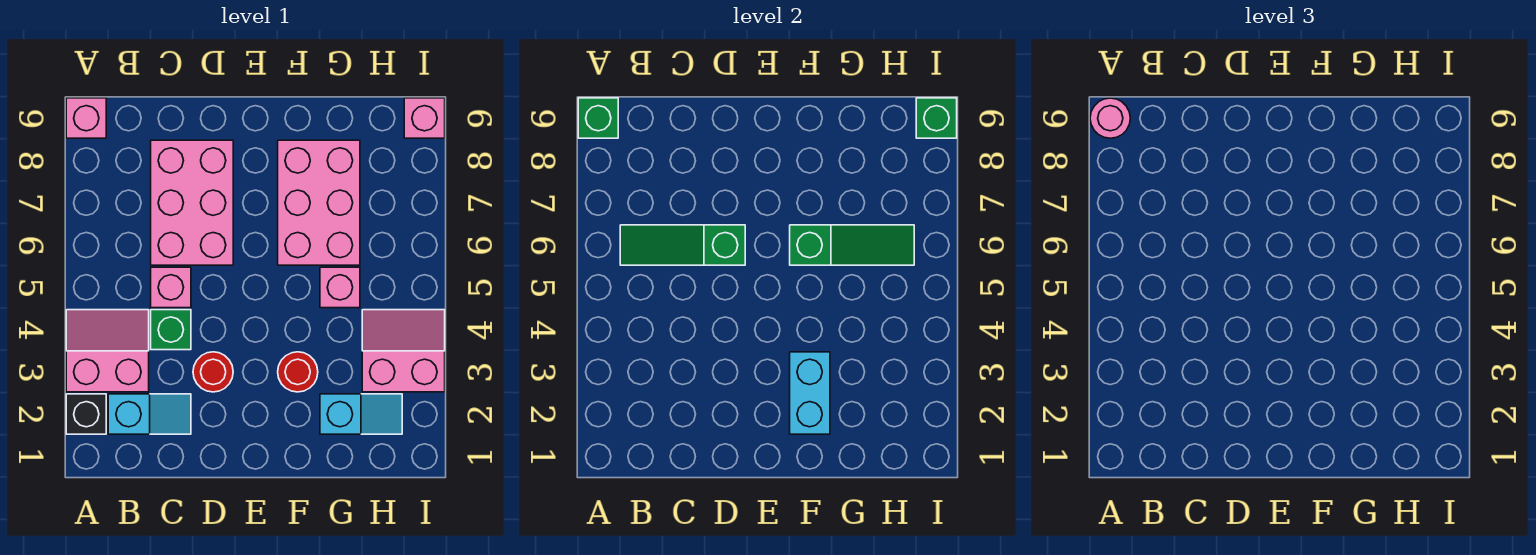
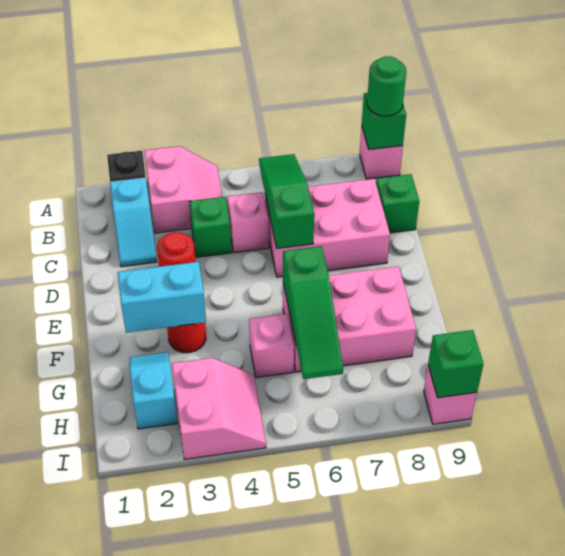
pink round brick A9 level 3 -> green round brick A9 level 3
none -> green brick C9 level 1
cyan slope G2:H2 level 1 top G -> cyan slope G2:H2 level 1 top H

